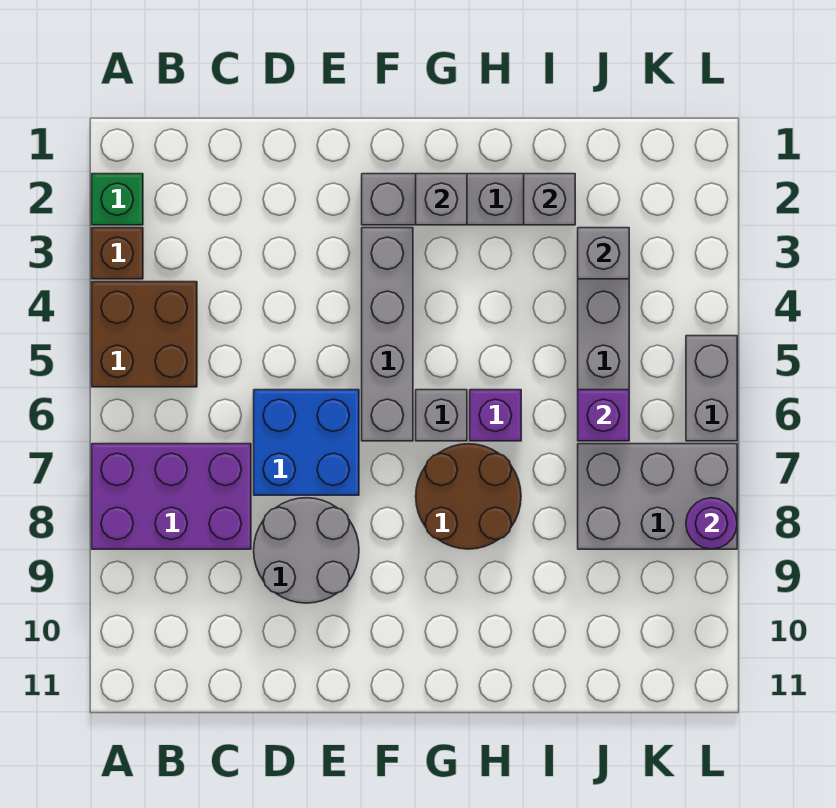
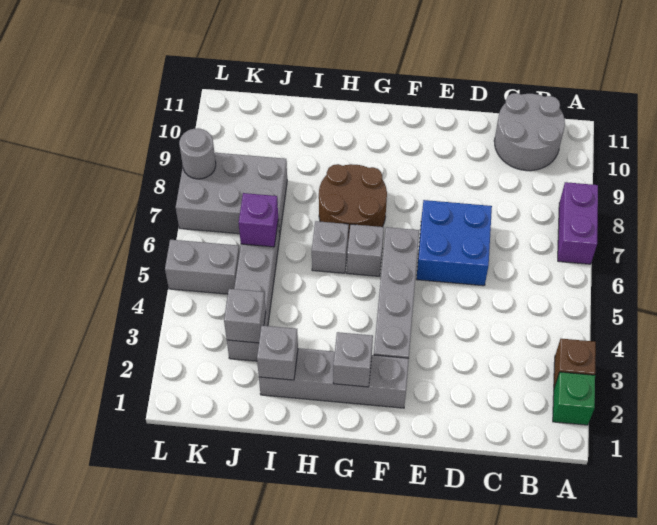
brown brick A4:B5 level 1 -> none
purple brick A7:C8 level 1 -> purple brick A7:A8 level 1
grey round brick D8:E9 level 1 -> grey round brick B10:C11 level 1
purple brick H6 level 1 -> grey brick H6 level 1
grey brick L5:L6 level 1 -> grey brick K5:L5 level 1
purple round brick L8 level 2 -> grey round brick L8 level 2

